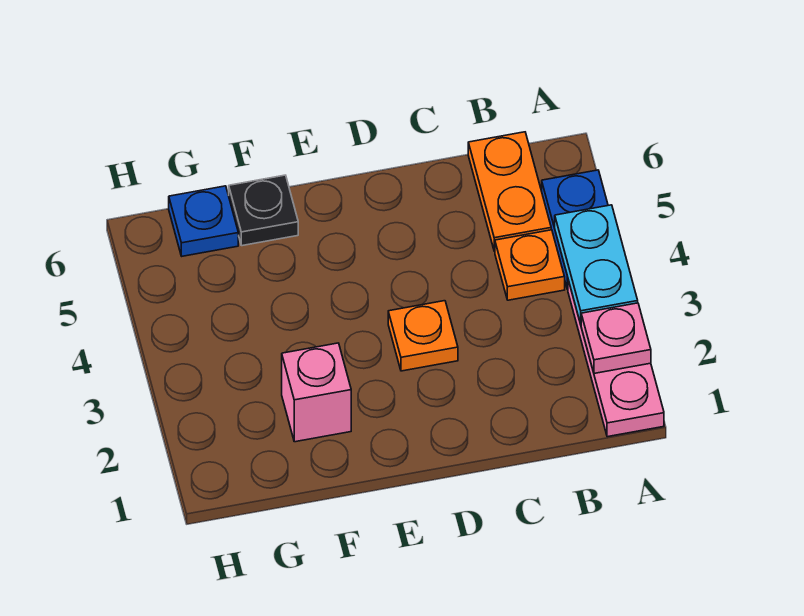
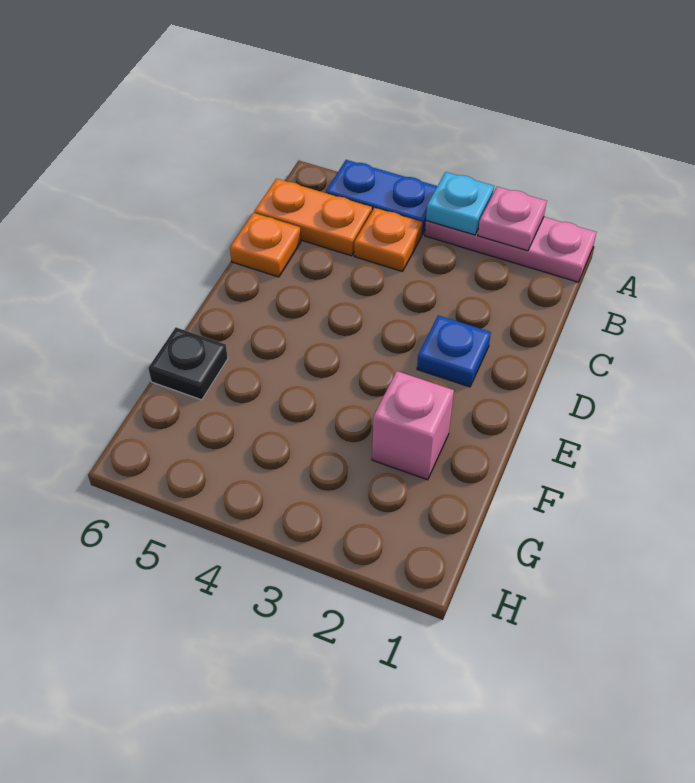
cyan plate A3:A4 level 2 -> cyan plate A3 level 2
orange plate D3 level 1 -> orange plate C6 level 1
blue plate G6 level 1 -> blue plate D2 level 1

